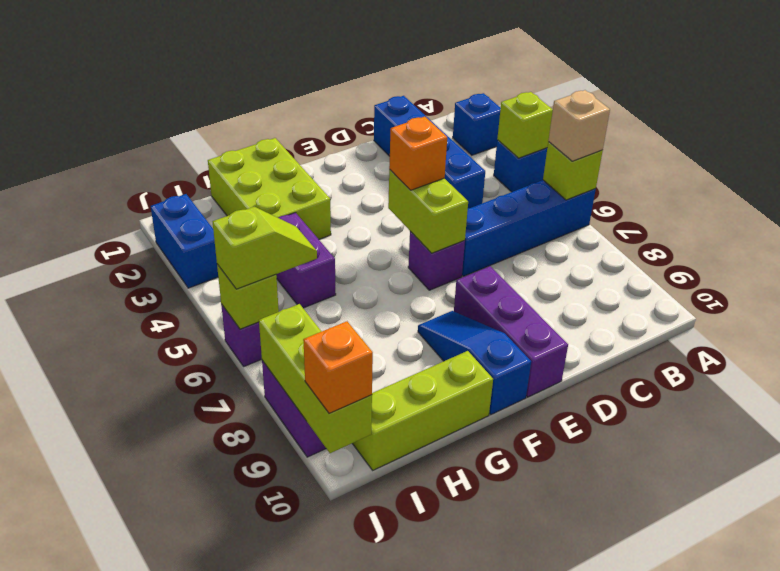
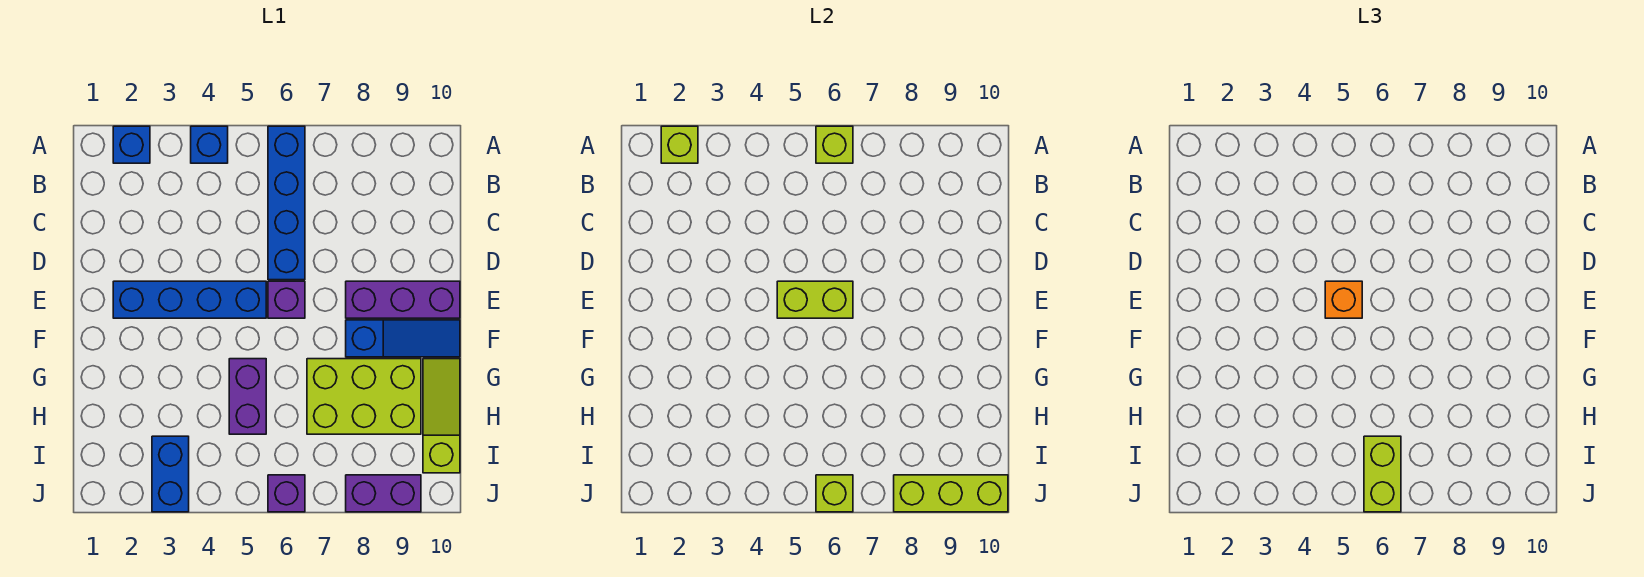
lime brick A4 level 2 -> lime brick A2 level 2
tan brick A6 level 3 -> none
blue brick C1:C4 level 1 -> blue brick E2:E5 level 1
blue slope F8:F10 level 1 top 10 -> blue slope F8:F10 level 1 top 8
lime brick G1:H3 level 1 -> lime brick G7:H9 level 1
lime brick G10:I10 level 1 -> lime slope G10:I10 level 1 top I
purple brick H4:H5 level 1 -> purple brick G5:H5 level 1
lime slope I6:J6 level 3 top J -> lime brick I6:J6 level 3
blue brick J2:J3 level 1 -> blue brick I3:J3 level 1
orange brick J10 level 3 -> none

